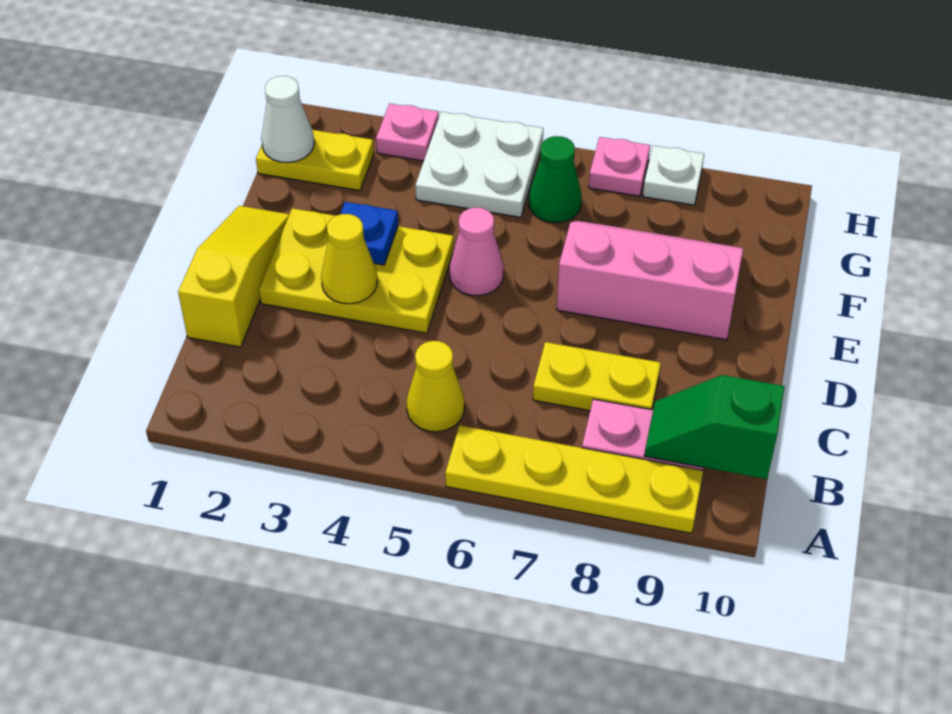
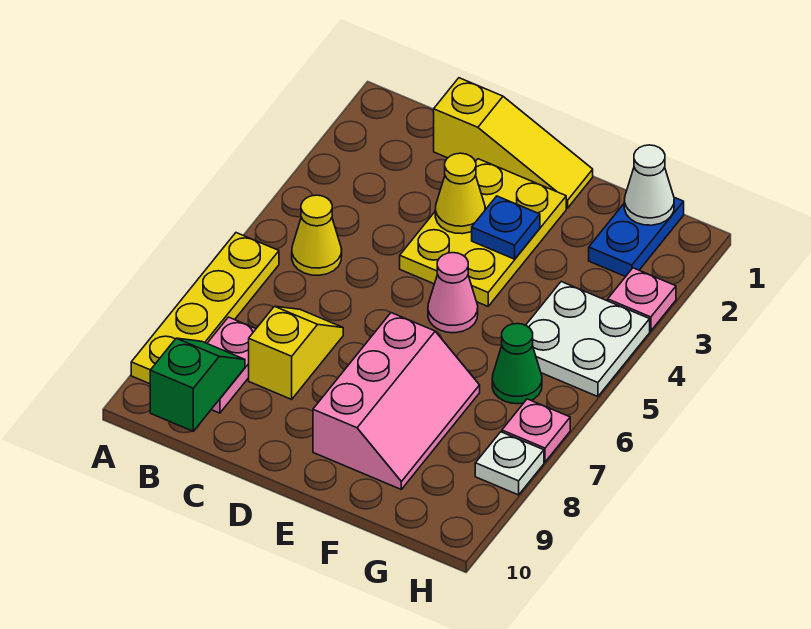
yellow plate C7:C8 level 1 -> yellow slope C7:C8 level 1 top 8
yellow plate G1:G2 level 1 -> blue plate G1:G2 level 1

